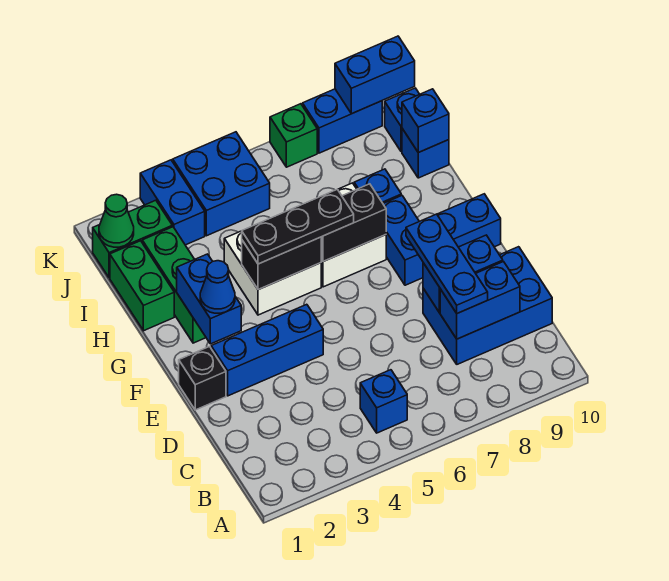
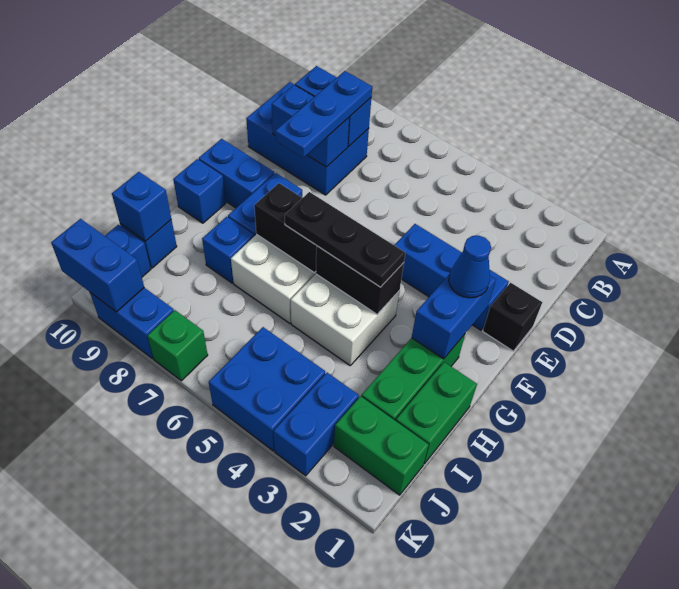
blue brick B5 level 1 -> blue brick G10 level 1
green cone J1 level 2 -> none

